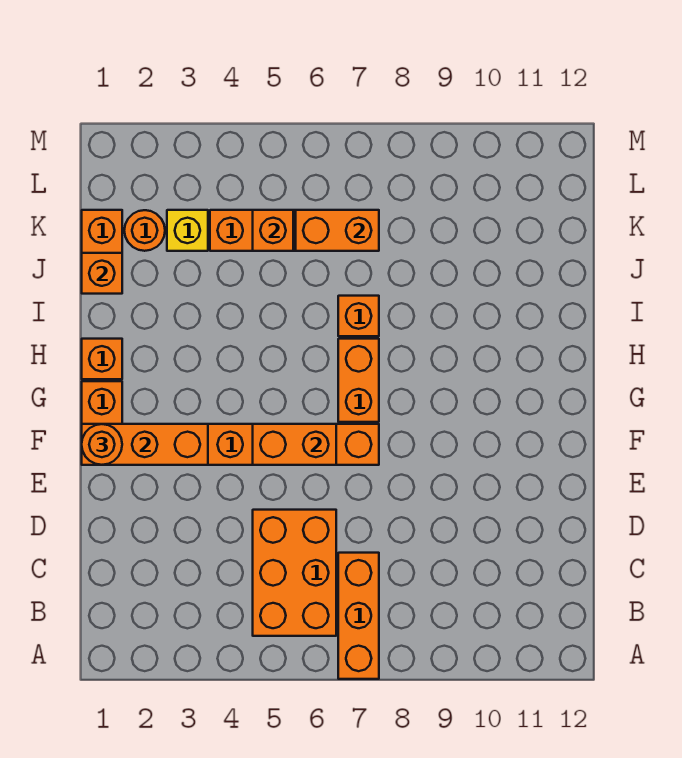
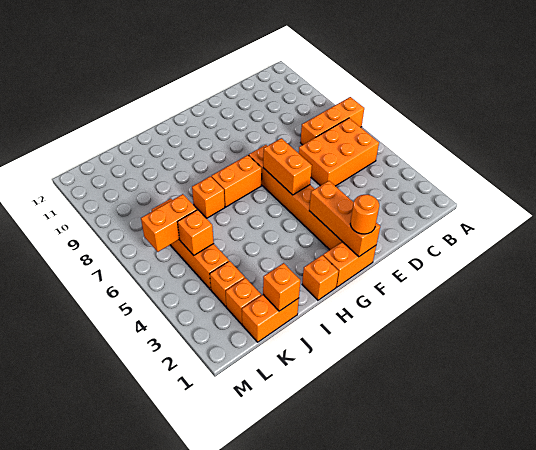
orange round brick K2 level 1 -> orange brick K2 level 1
yellow brick K3 level 1 -> orange brick K3 level 1
orange brick K6:K7 level 2 -> orange brick K6:L6 level 2

